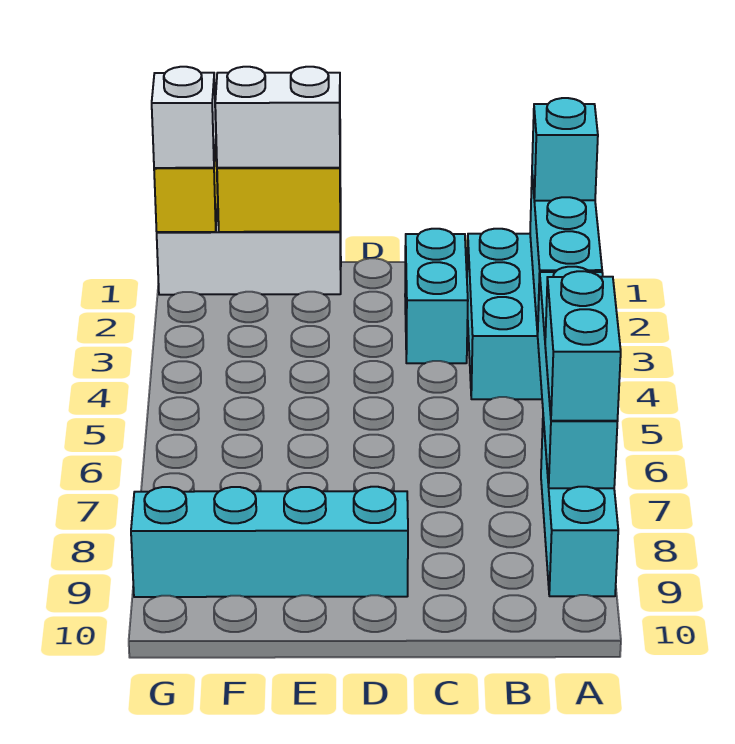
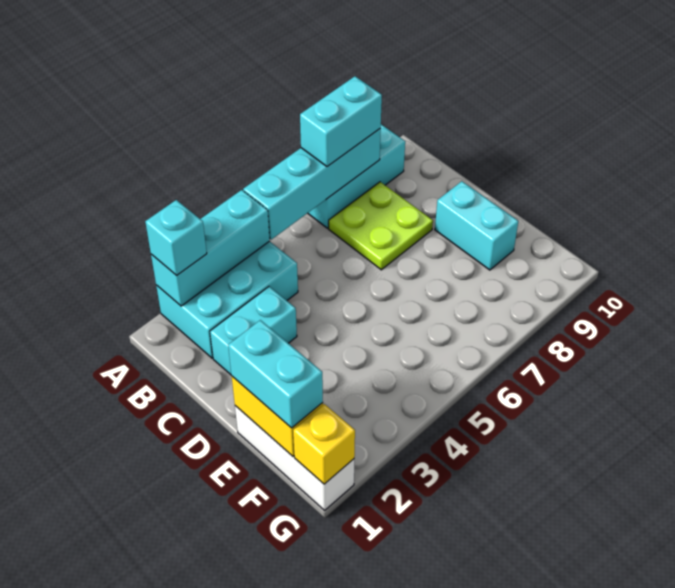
none -> lime plate B7:C8 level 1
cyan brick D9:G9 level 1 -> cyan brick D9:E9 level 1
white brick E1:F1 level 3 -> cyan brick E1:F1 level 3
white brick G1 level 3 -> none

